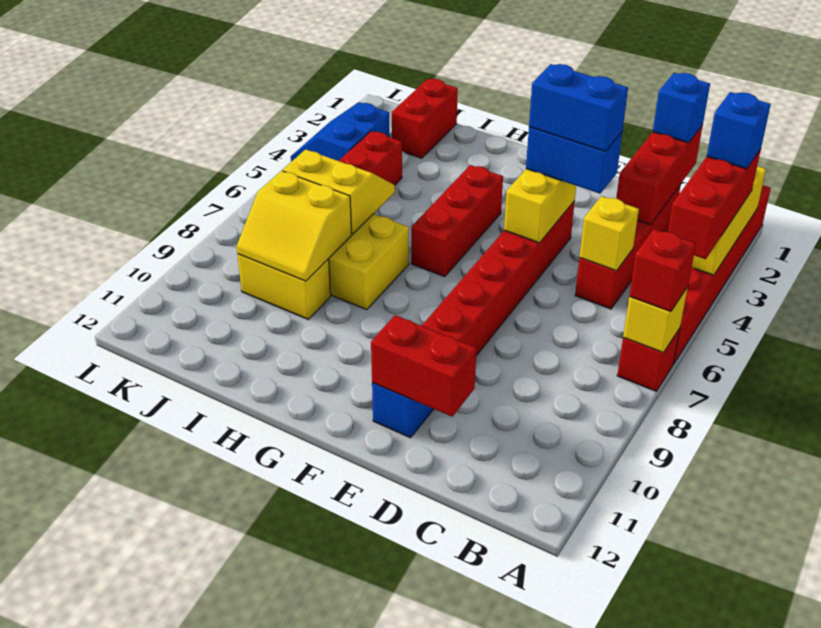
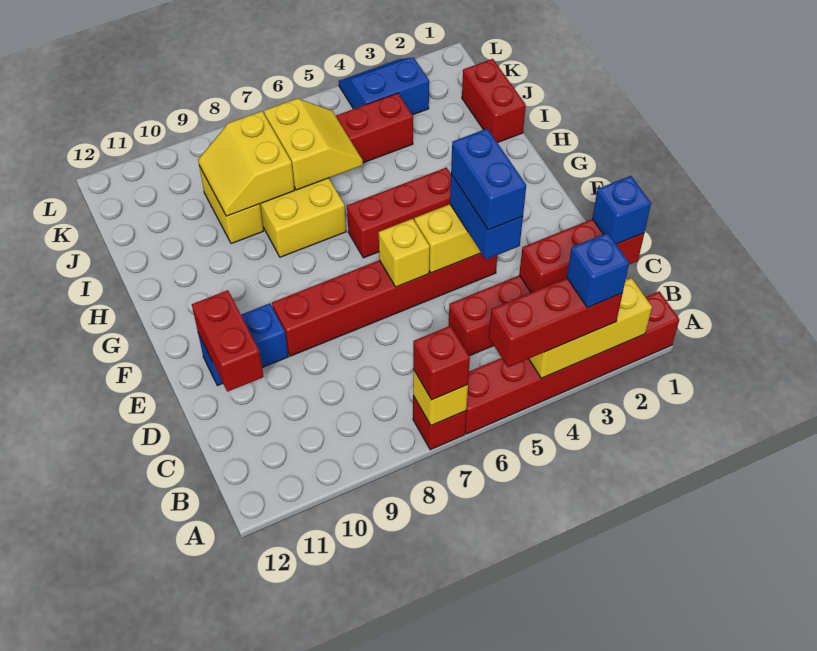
yellow brick C5 level 2 -> yellow brick E6 level 2
red brick J1:J2 level 1 -> red brick I1:J1 level 1

